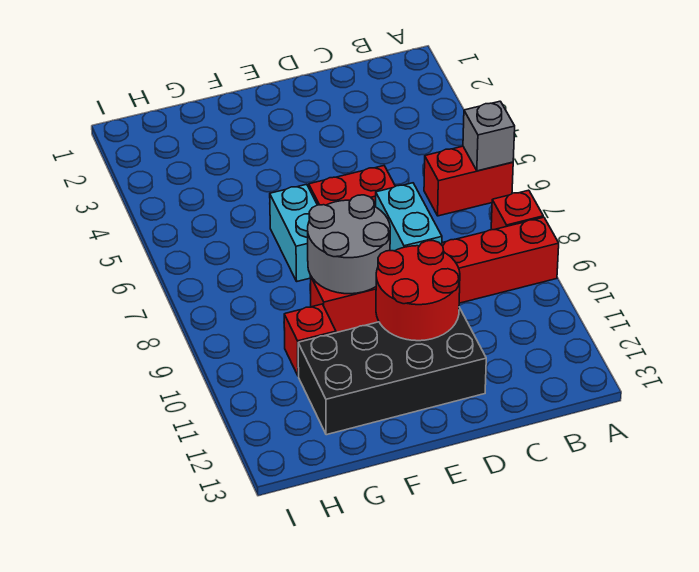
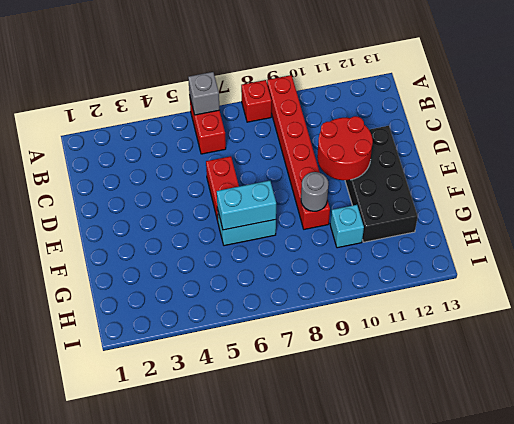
cyan brick D8:D9 level 2 -> cyan brick F6:F7 level 2
grey round brick E8:F9 level 2 -> grey round brick F9 level 2
red brick G10 level 1 -> cyan brick G10 level 1

